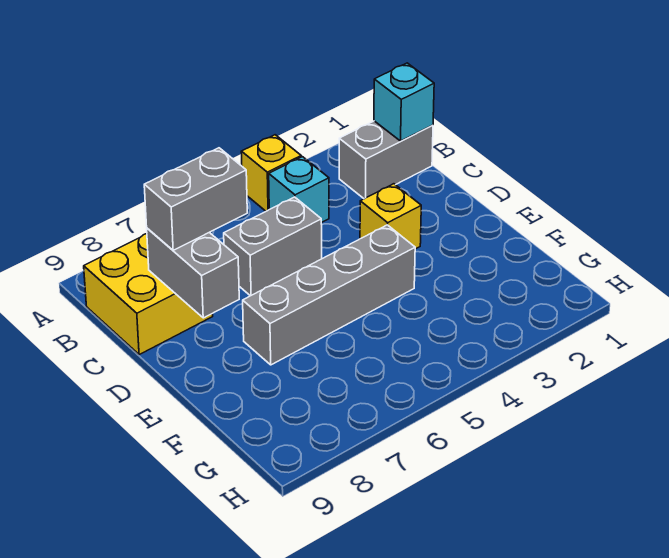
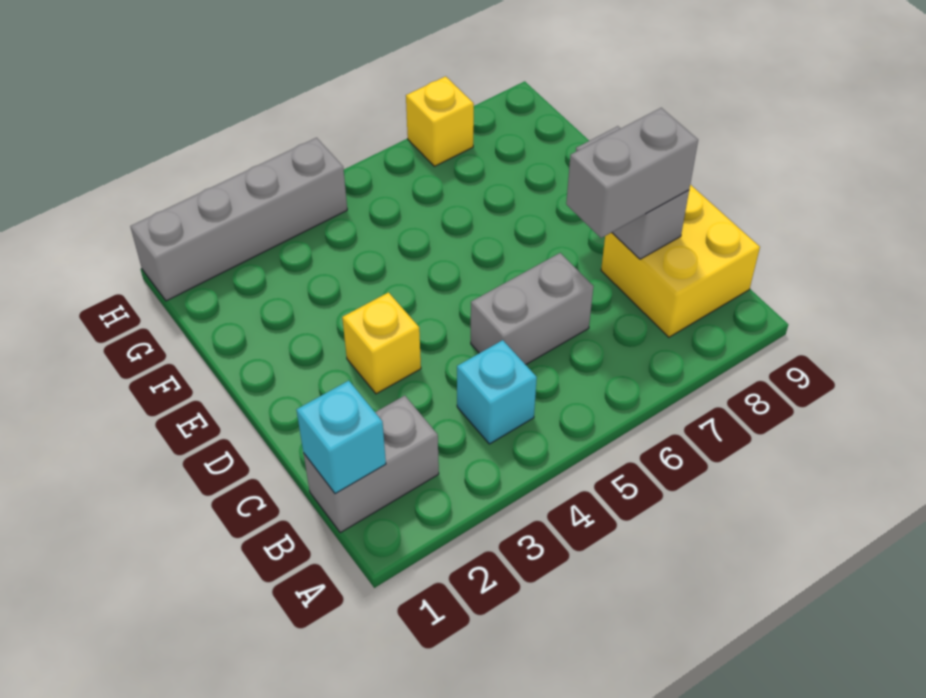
yellow brick A4 level 1 -> yellow brick H7 level 1
grey brick E4:E7 level 1 -> grey brick H1:H4 level 1

